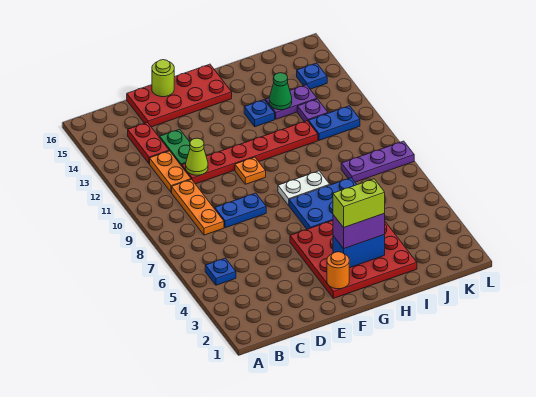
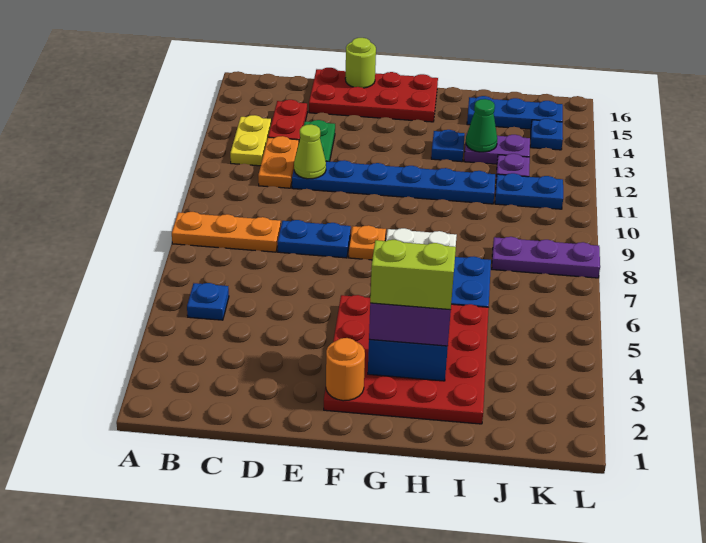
none -> yellow plate B12:B13 level 1
orange plate C8:C10 level 1 -> orange plate A8:C8 level 1
red plate D11:I11 level 1 -> blue plate D11:I11 level 1
orange plate F10 level 1 -> orange plate F8 level 1
none -> blue plate I15:K15 level 1

